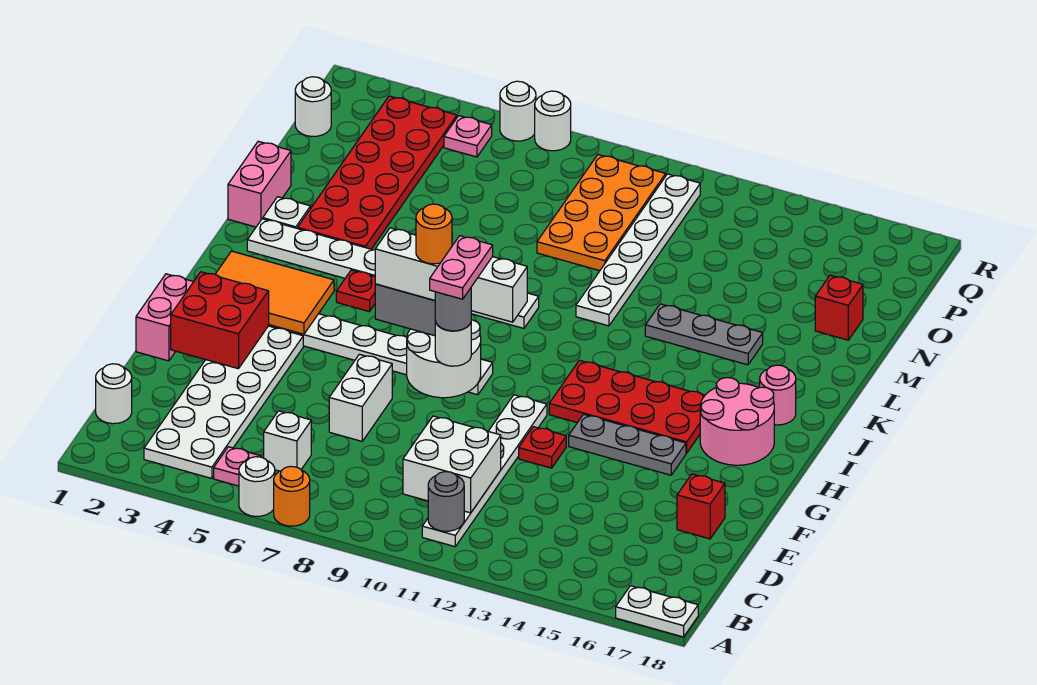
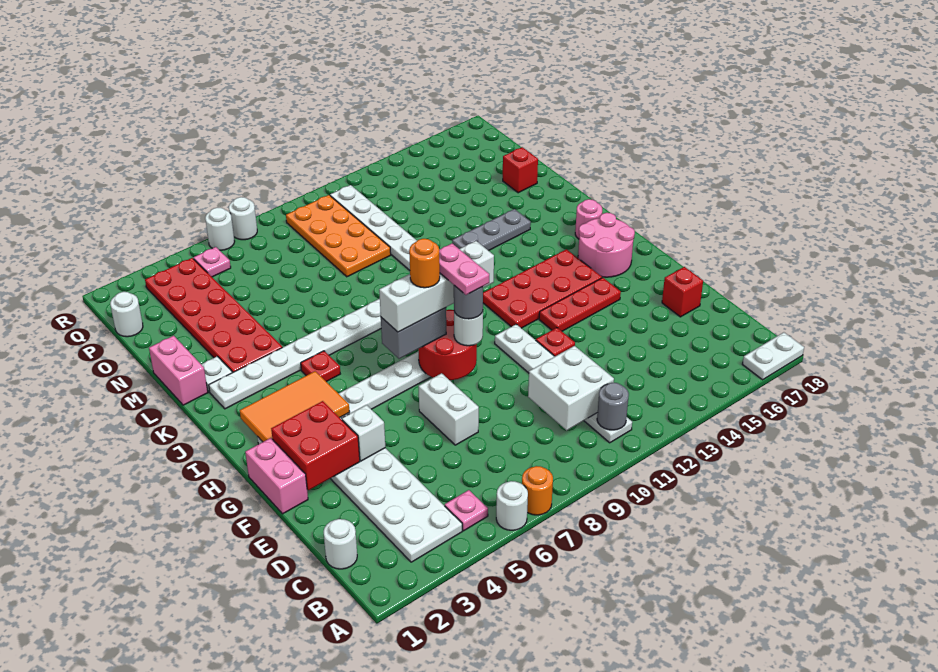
white brick C6 level 1 -> white brick F4 level 2
white round brick G8:H9 level 2 -> red round brick G8:H9 level 2
grey plate G13:G15 level 1 -> red plate G13:G15 level 1

